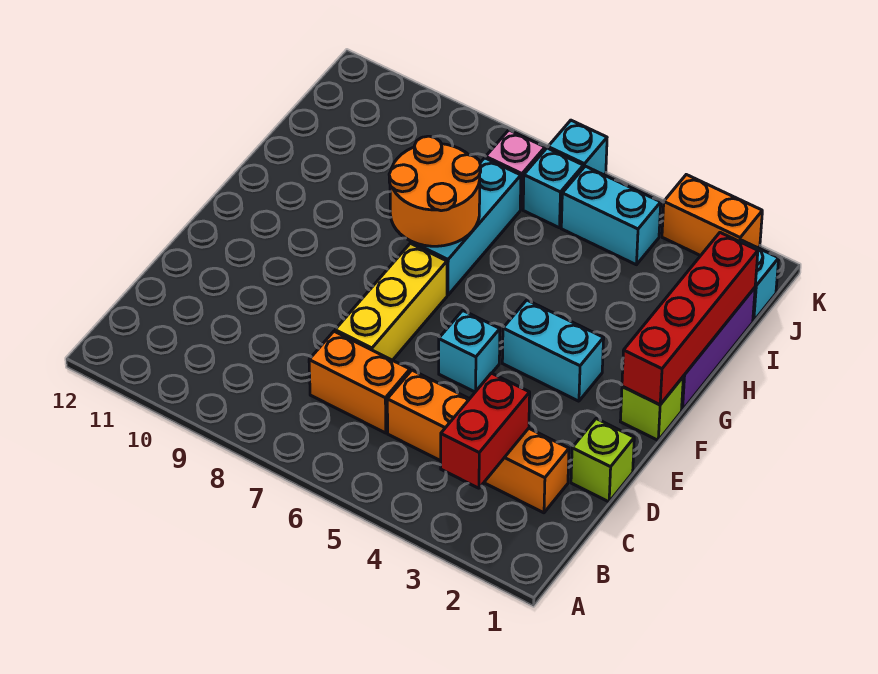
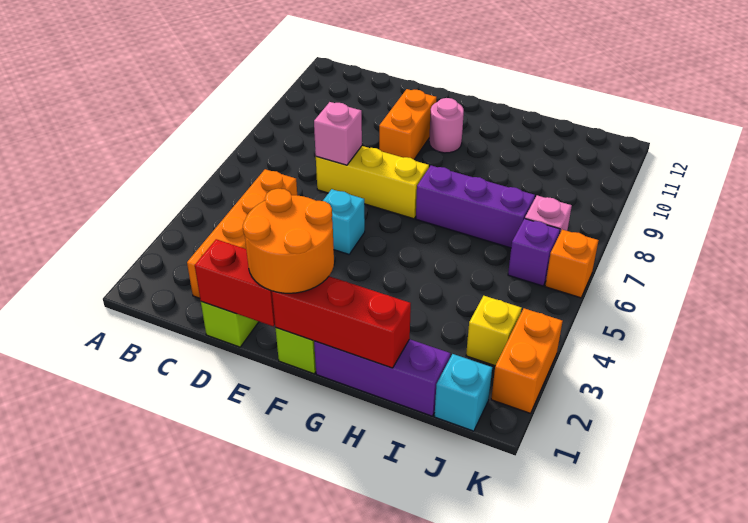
red brick B3:C3 level 2 -> red brick D1:E1 level 2
orange brick C6:C7 level 1 -> orange brick E9:E10 level 1
none -> pink brick D7 level 2
red brick F1:I1 level 2 -> red brick F1:H1 level 2
cyan brick F3:F4 level 1 -> none
none -> pink round brick F10 level 1
cyan brick G7:I7 level 1 -> purple brick G7:I7 level 1
orange round brick G7:H8 level 2 -> orange round brick E1:F2 level 3
none -> yellow brick J3 level 1
cyan brick J4:J5 level 1 -> none
cyan brick J6 level 1 -> purple brick J6 level 1
cyan brick K6 level 1 -> orange brick K6 level 1

